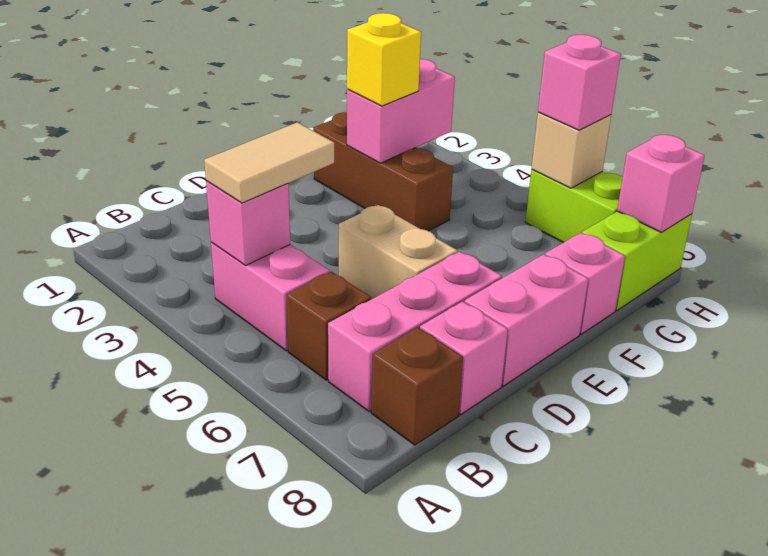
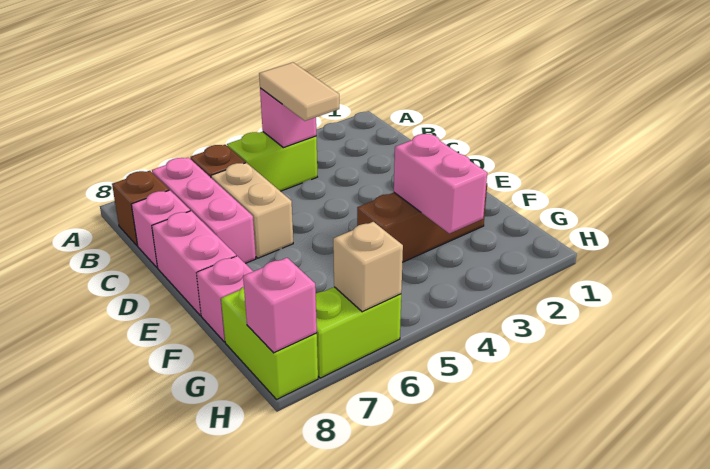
pink brick B4:B5 level 1 -> lime brick B4:B5 level 1
tan brick D5:D6 level 1 -> tan brick C6:D6 level 1
yellow brick F3 level 3 -> none
pink brick H6 level 3 -> none

